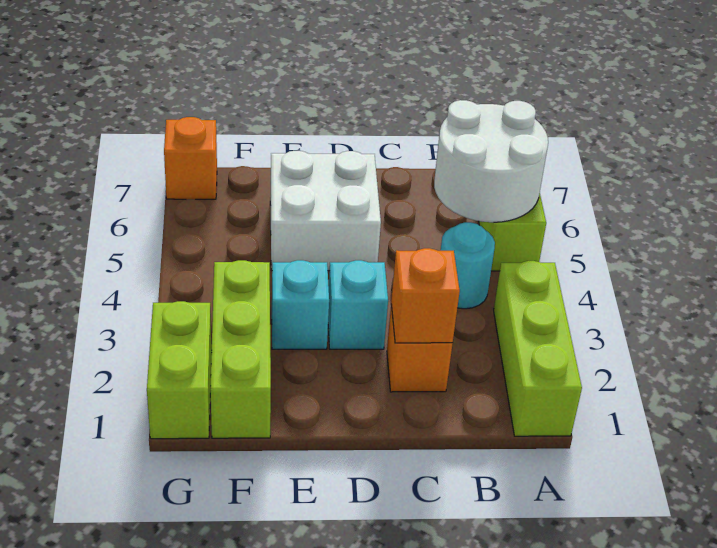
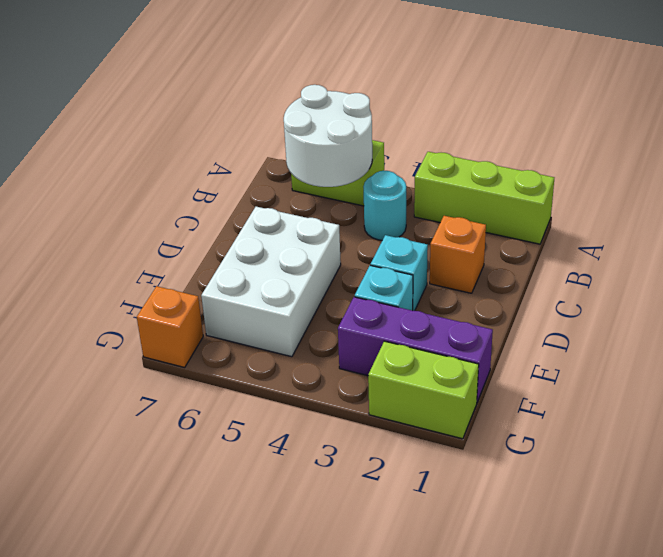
orange brick C2 level 2 -> none
white brick D5:E6 level 1 -> white brick D5:F6 level 1
lime brick F1:F3 level 1 -> purple brick F1:F3 level 1

